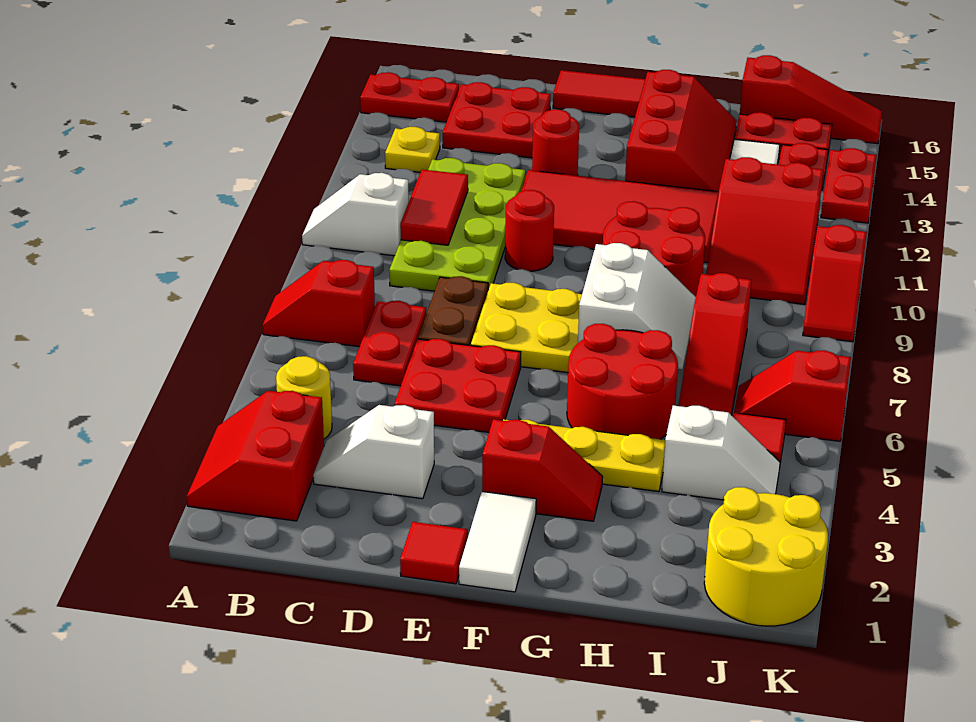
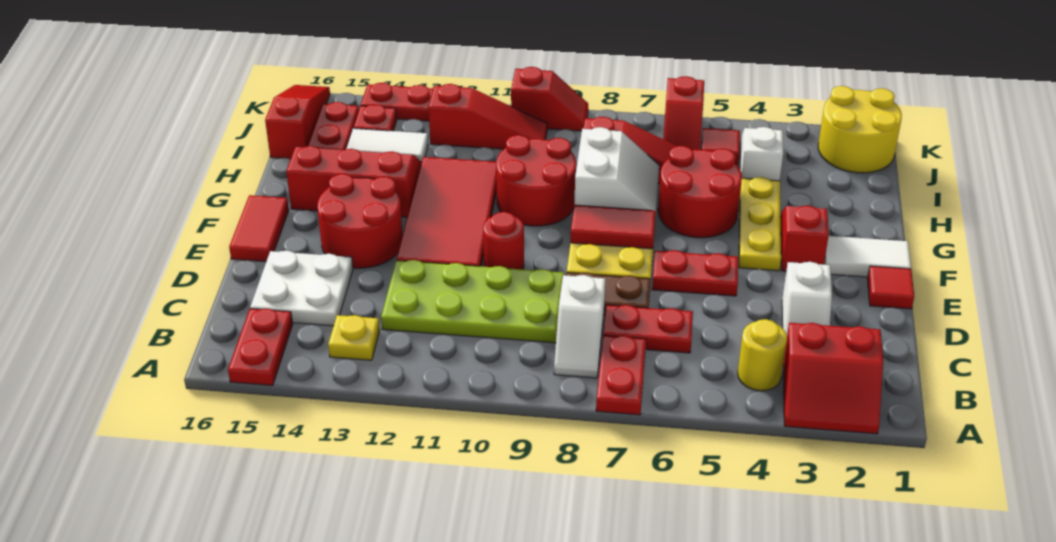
red slope A7:B7 level 1 top B -> red plate A7:B7 level 1
white slope A10:B10 level 1 top B -> white slope B8:C8 level 1 top C
red tile C10:C11 level 2 -> red tile F7:F8 level 2
red plate C14:D15 level 1 -> white plate C14:D15 level 1
red plate D5:E6 level 1 -> red plate E5:E6 level 1
red round brick E13 level 1 -> red round brick E13:F14 level 1
white slope G7:H8 level 2 top G -> white slope G7:H8 level 2 top 8
red slope I10:J12 level 1 top 12 -> red slope J10:J12 level 1 top 12

